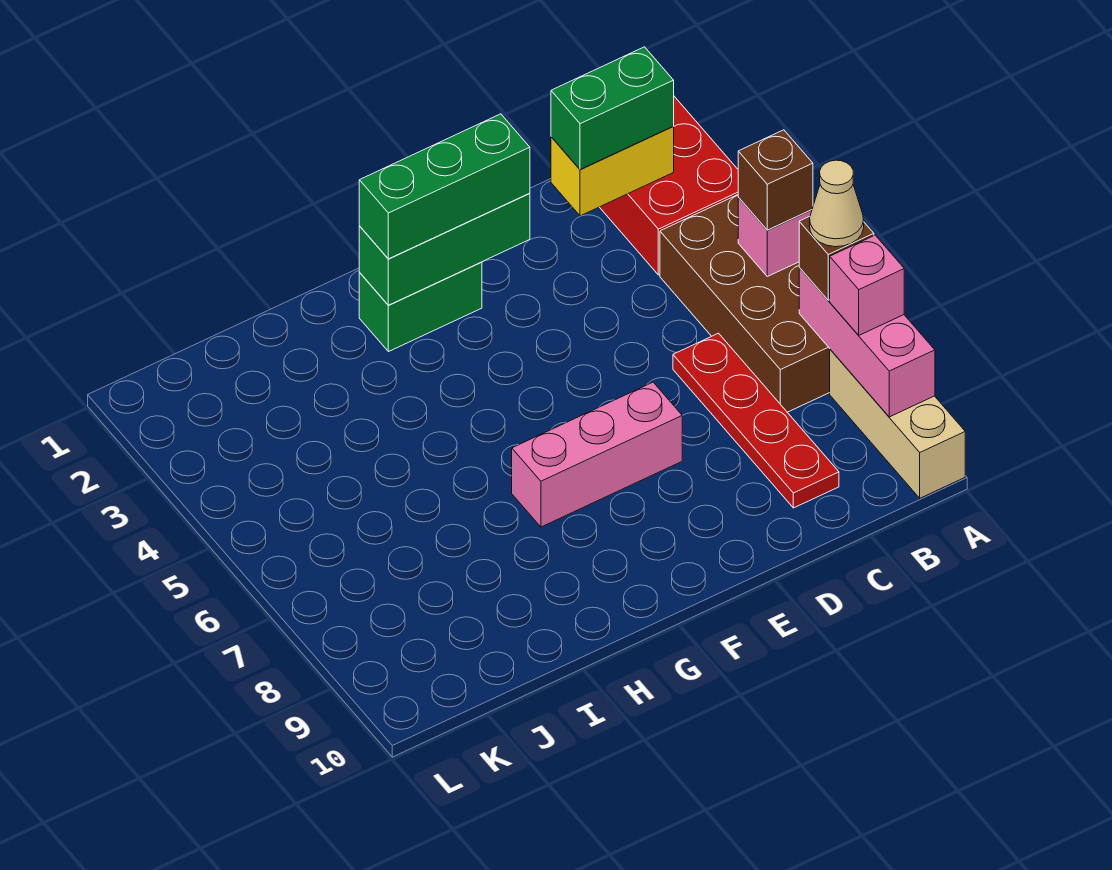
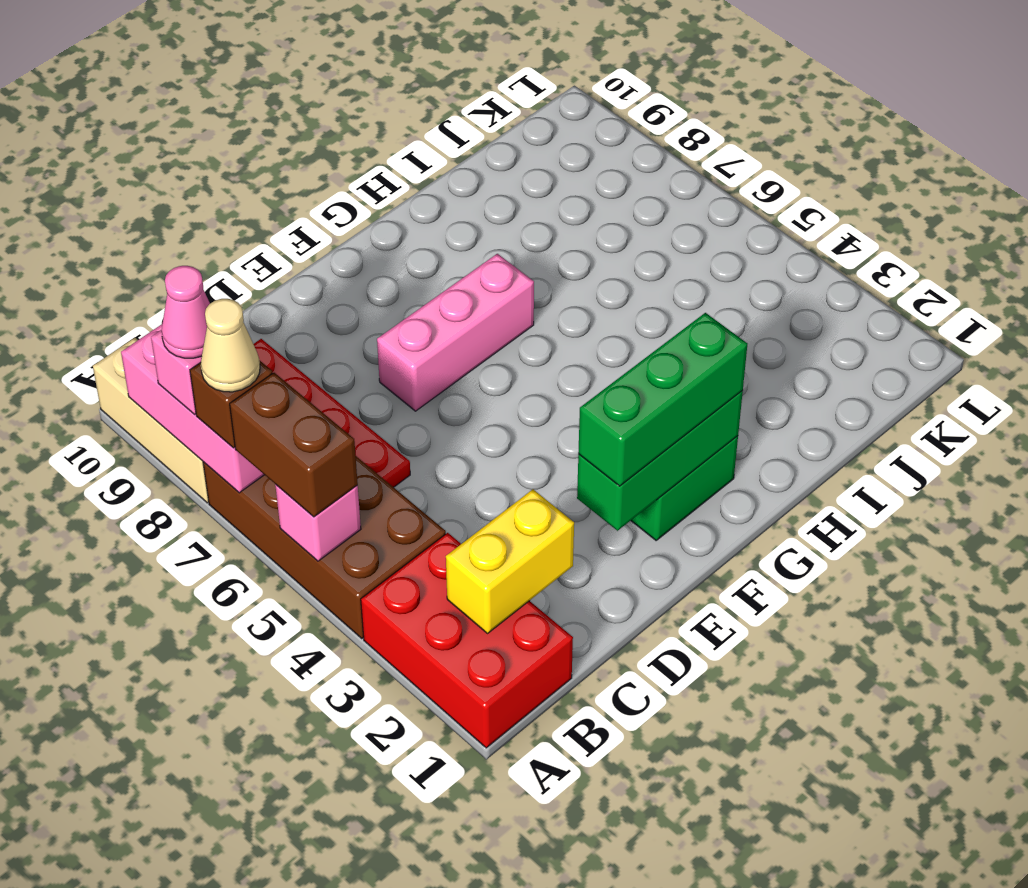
brown brick A5 level 3 -> brown brick A5:A6 level 3
none -> pink cone A8 level 4
green brick B2:C2 level 3 -> none

